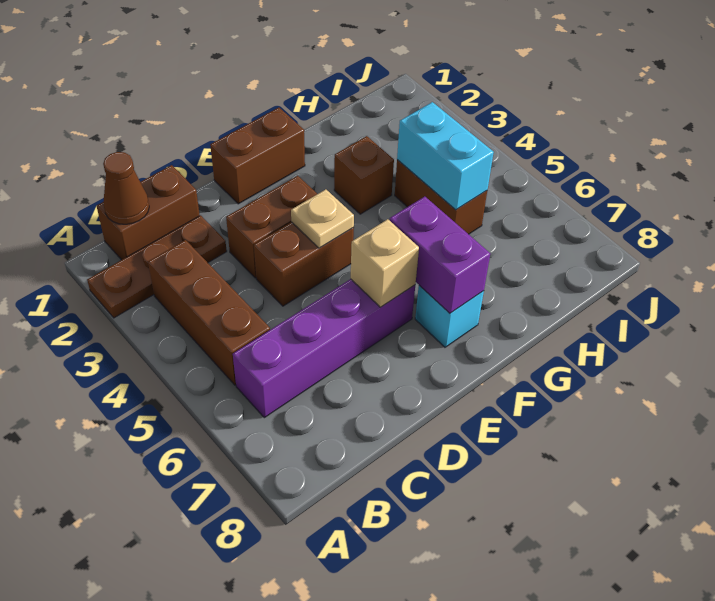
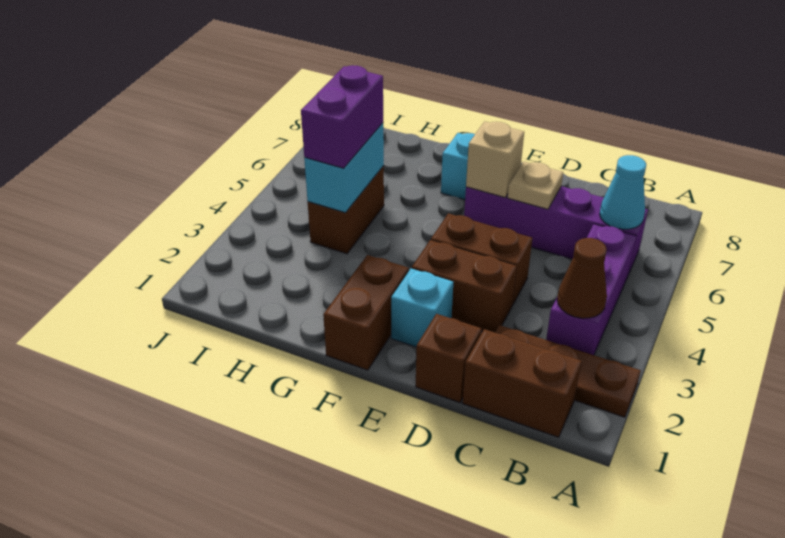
brown cone B1 level 2 -> brown cone B3 level 2
brown brick B3:B5 level 1 -> purple brick B3:B5 level 1
none -> cyan cone B6 level 2
brown brick E1:F1 level 1 -> brown brick F1:F2 level 1
none -> cyan brick E2 level 1
tan plate E4 level 2 -> tan plate D6 level 2
purple brick F6:F7 level 2 -> purple brick H4:H5 level 3
brown brick G3 level 1 -> brown brick D1 level 1

